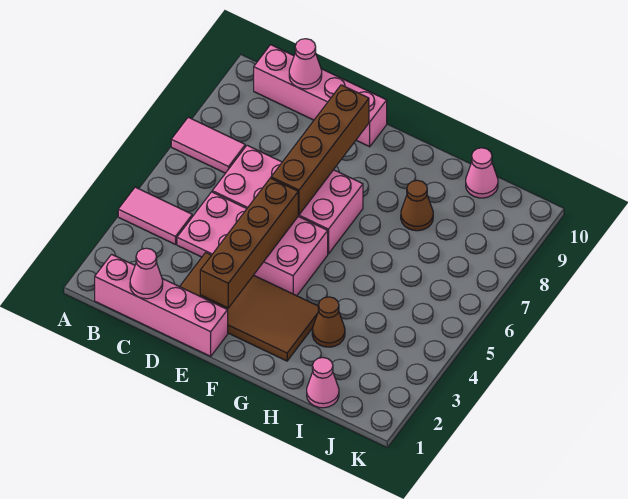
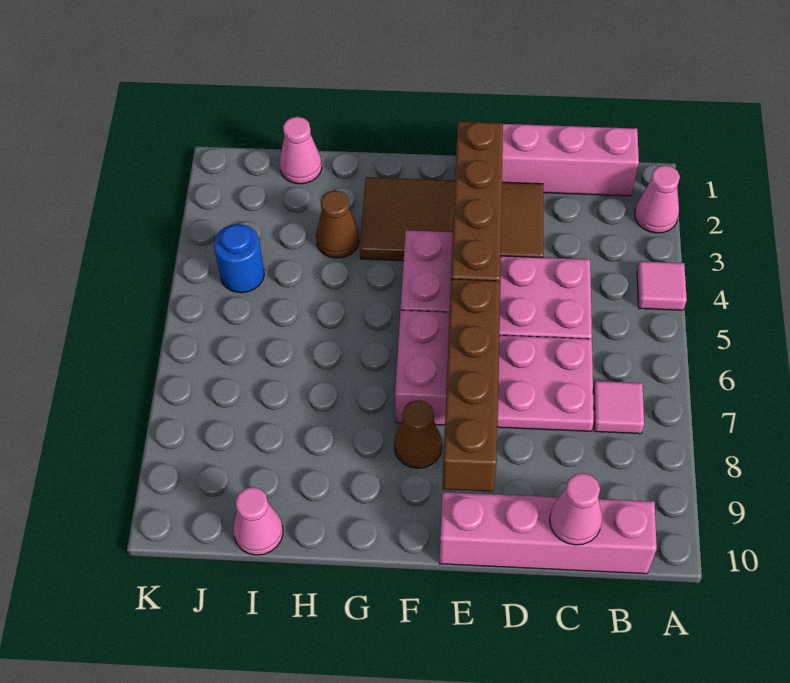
pink tile A4:B4 level 1 -> pink tile A4 level 1
pink tile A7:B7 level 1 -> pink tile B7 level 1
pink cone C1 level 2 -> pink cone A2 level 1
brown cone H8 level 1 -> brown cone F8 level 1
none -> blue round brick J4 level 1

